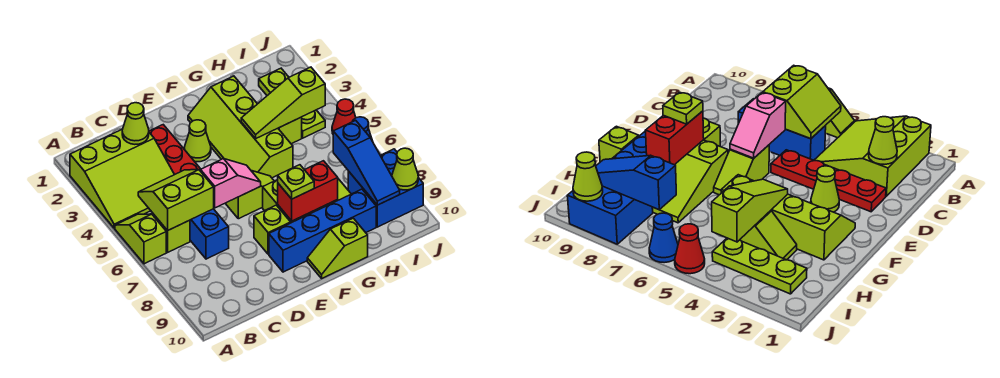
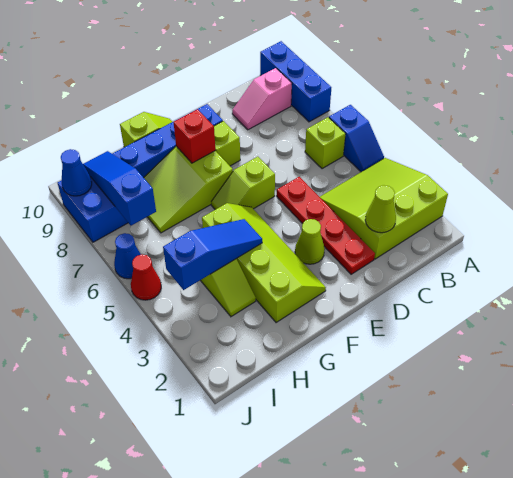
lime slope A5:A6 level 1 top 6 -> blue slope A5:A6 level 1 top 6
lime slope B5:C6 level 2 top 6 -> none
blue brick C5:C7 level 1 -> blue brick A8:A10 level 1
pink slope D6:E6 level 2 top D -> pink slope B9:C9 level 1 top B
red brick F8:G8 level 2 -> red brick F8 level 2
lime plate F8 level 3 -> none
lime slope G4:I4 level 2 top I -> blue slope G4:I4 level 2 top I
lime plate I2:I4 level 1 -> none
lime cone J9 level 2 -> blue cone J9 level 2

